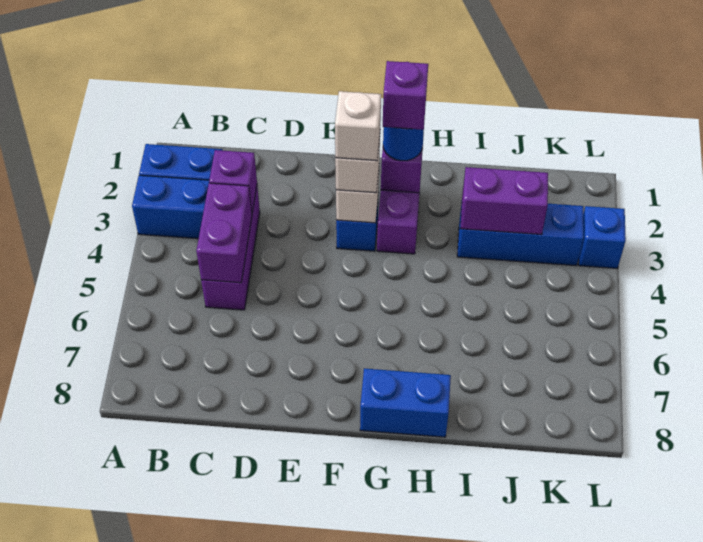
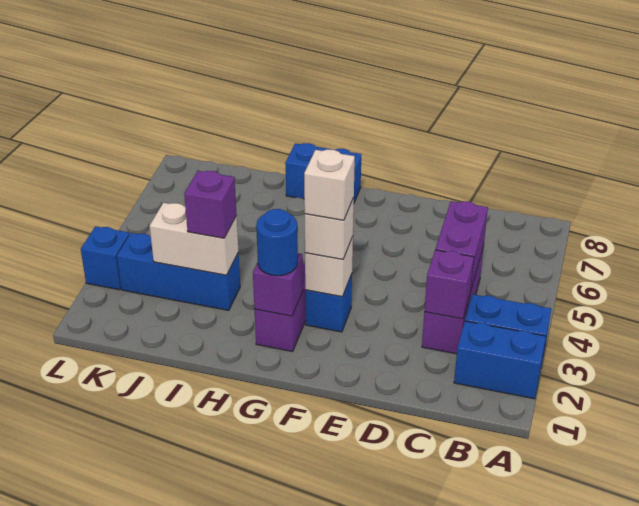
purple brick G2 level 4 -> purple brick I3 level 3
purple brick I3:J3 level 2 -> white brick I3:J3 level 2

